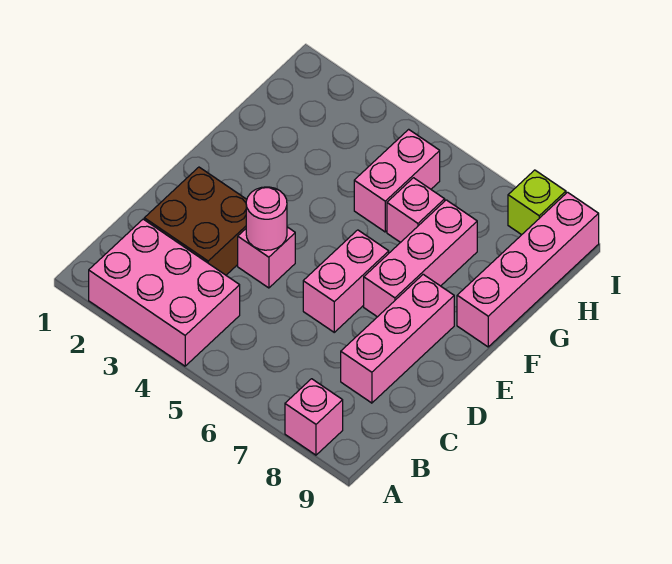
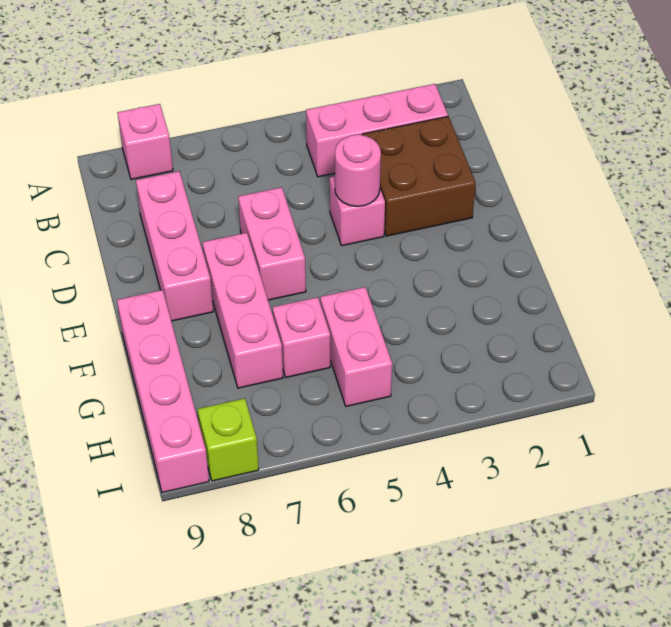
pink brick A2:B4 level 1 -> pink brick B2:B4 level 1

